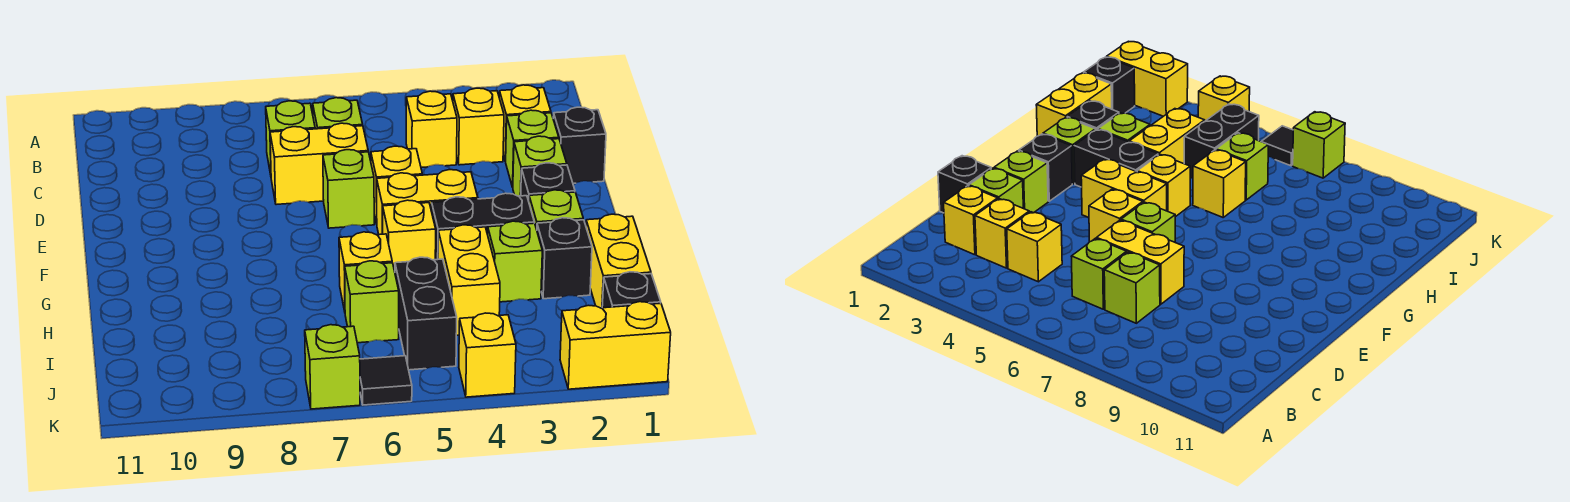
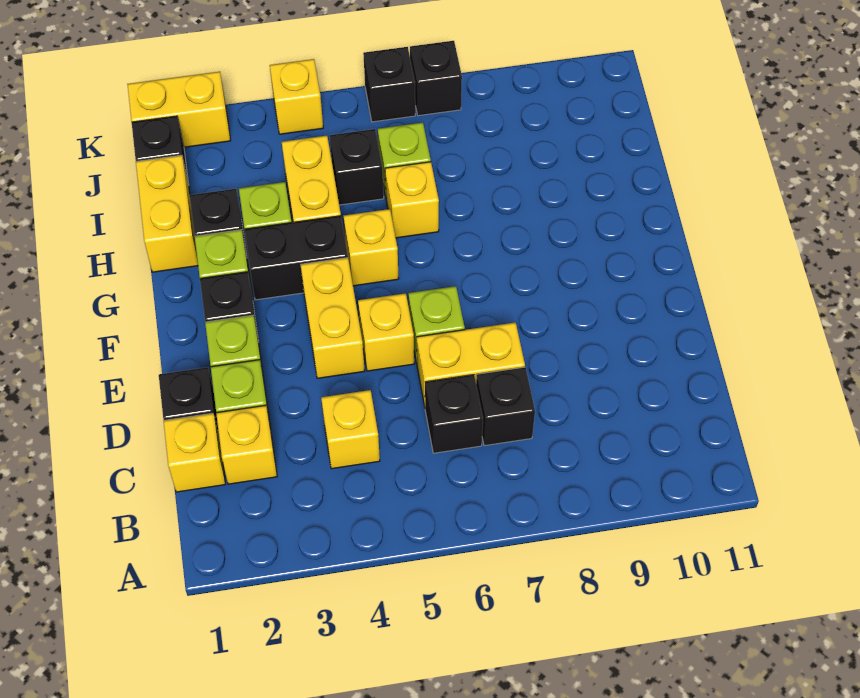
yellow brick C3 level 1 -> yellow brick C1 level 1
lime brick C6 level 1 -> black brick C6 level 1
lime brick C7 level 1 -> black brick C7 level 1
yellow brick F4:F5 level 1 -> yellow brick E4:F4 level 1
black brick I5:J5 level 1 -> black brick I5 level 1
black tile K6 level 1 -> black brick K6 level 1
lime brick K7 level 1 -> black brick K7 level 1

